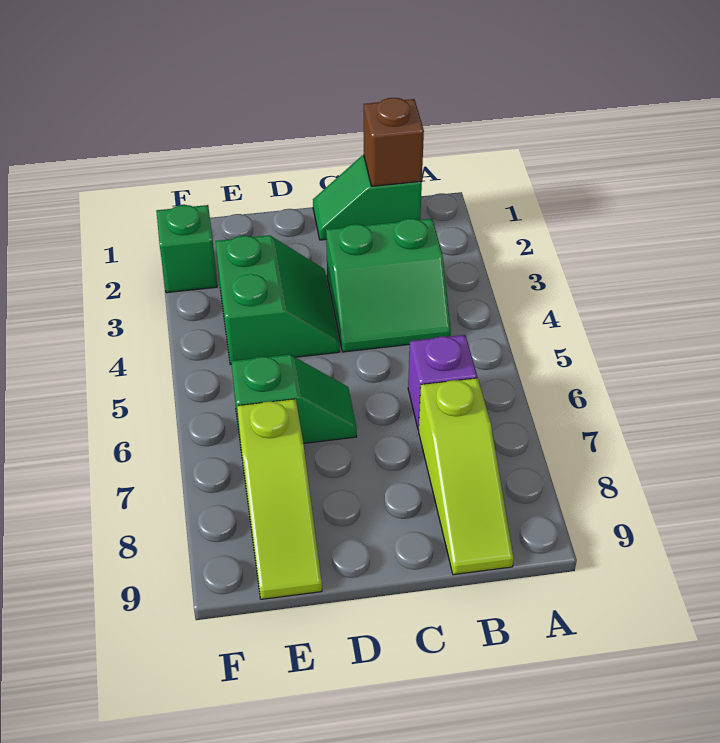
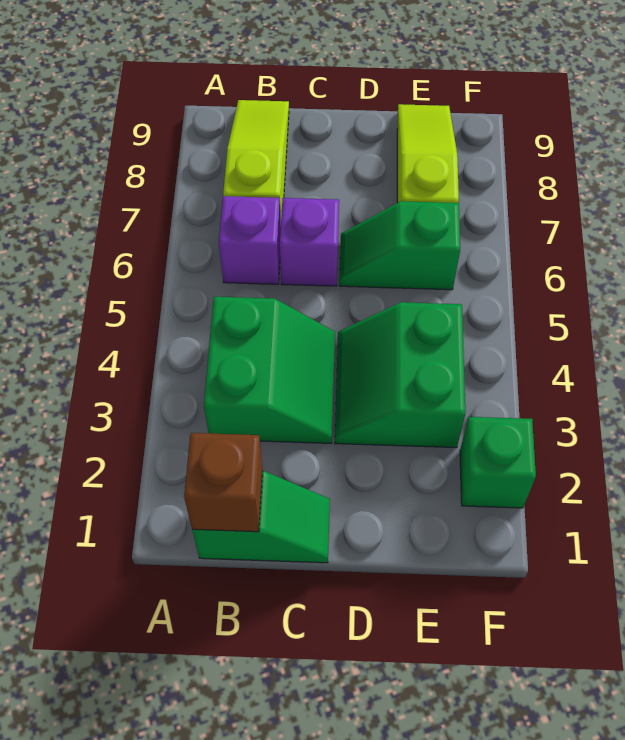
green slope B3:C4 level 1 top 3 -> green slope B3:C4 level 1 top B
none -> purple brick C6 level 1

